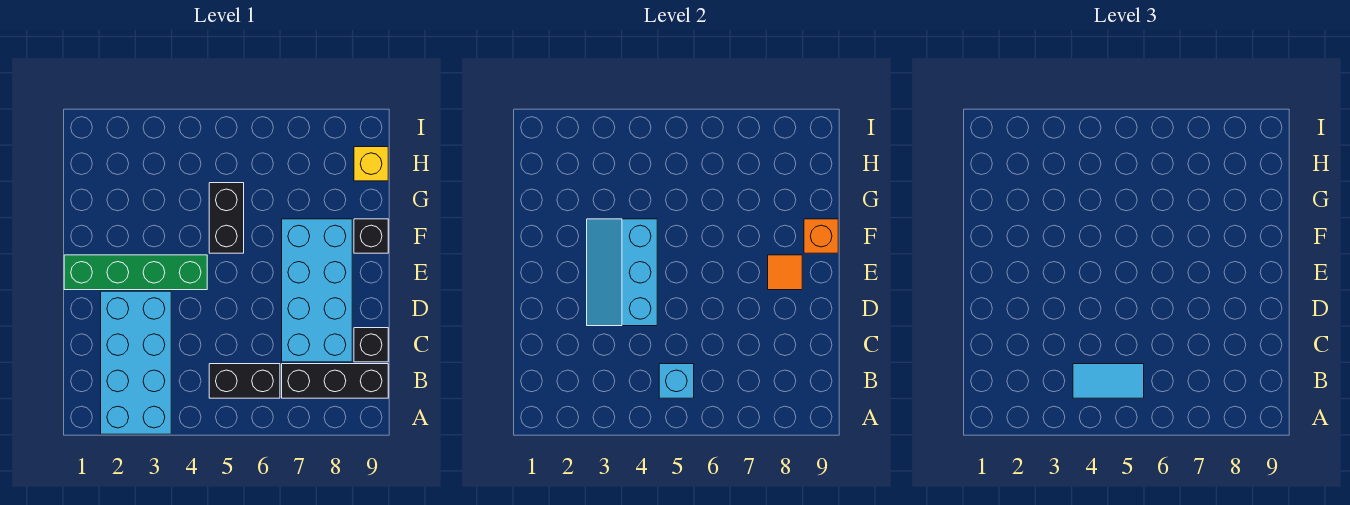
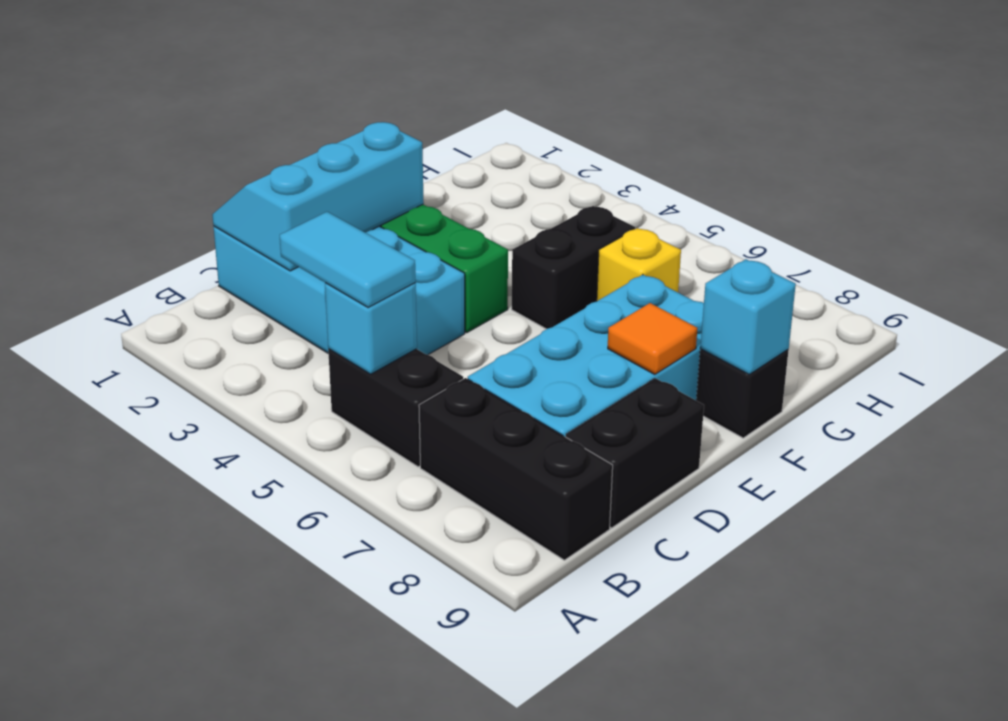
cyan brick A2:D3 level 1 -> cyan brick C1:D4 level 1
black brick C9 level 1 -> black brick C9:D9 level 1
cyan slope D3:F4 level 2 top 4 -> cyan slope C1:E2 level 2 top 2
orange brick F9 level 2 -> cyan brick F9 level 2
yellow brick H9 level 1 -> yellow brick G6 level 1

